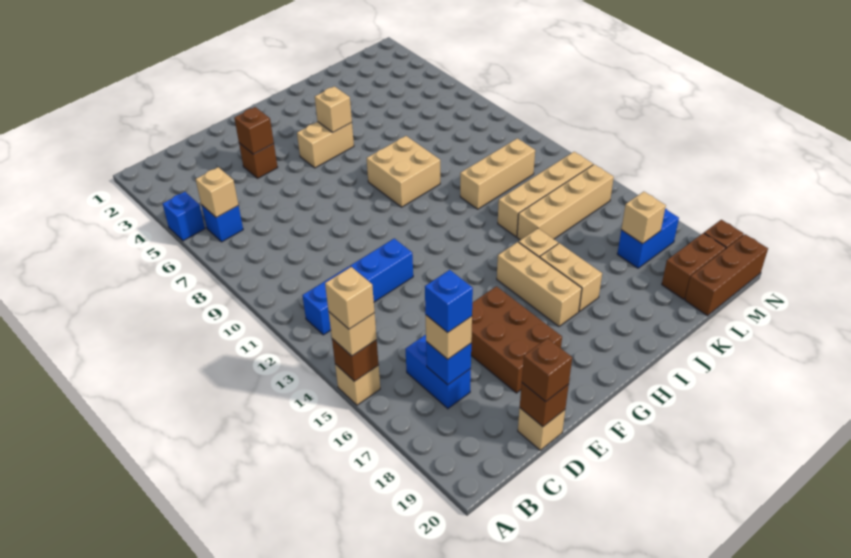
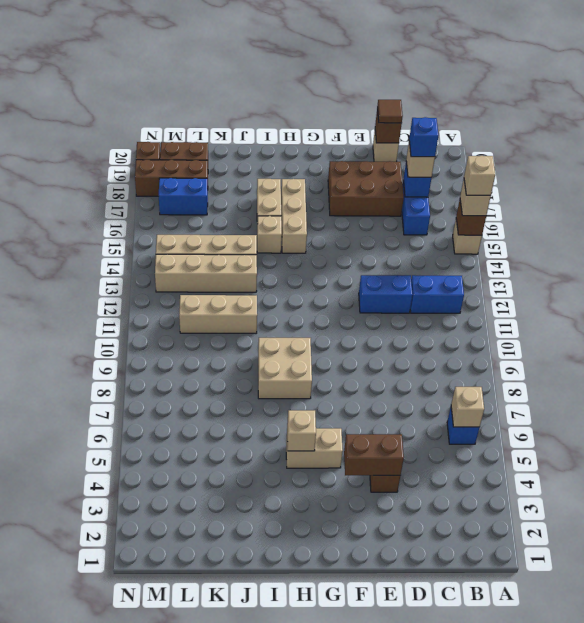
blue brick A5 level 1 -> none
brown brick D20 level 3 -> brown tile D20 level 3
brown brick E4 level 2 -> brown brick E4:F4 level 2
brown brick E16:F18 level 1 -> brown brick D17:F18 level 1
tan brick L17 level 2 -> none
brown brick L20:N20 level 1 -> brown brick L18:N18 level 1

